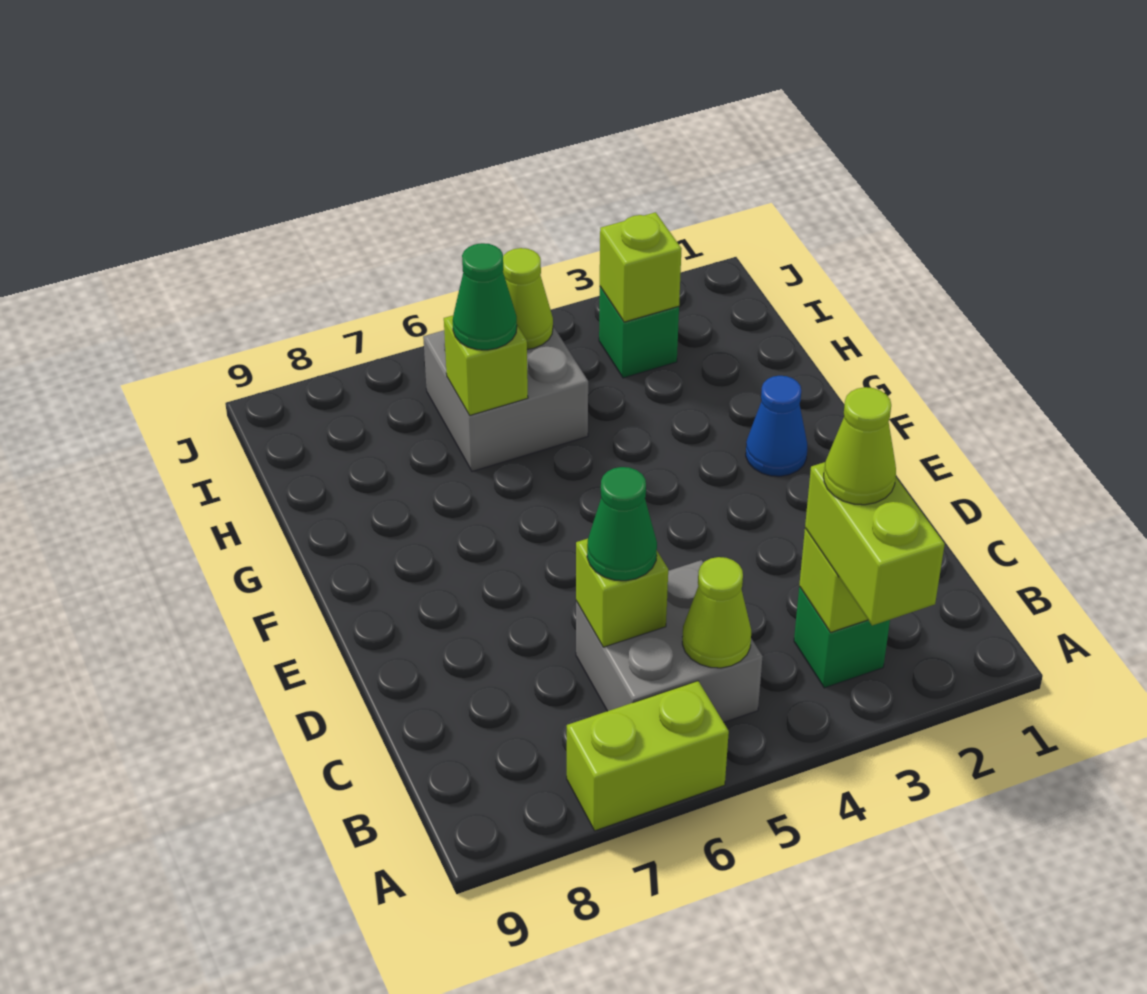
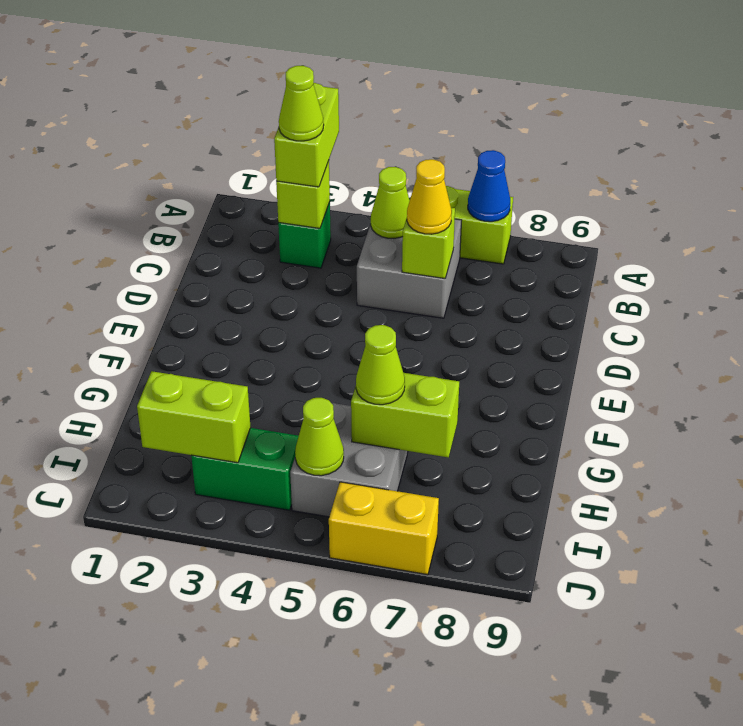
green cone C6 level 3 -> yellow cone C6 level 3
blue cone F2 level 1 -> blue cone A7 level 2
lime brick H6 level 2 -> lime brick H6:H7 level 2
green cone H6 level 3 -> lime cone H6 level 3
green brick I3 level 1 -> green brick I3:I4 level 1
lime brick I3 level 2 -> lime brick I2:I3 level 2
none -> yellow brick J6:J7 level 1

